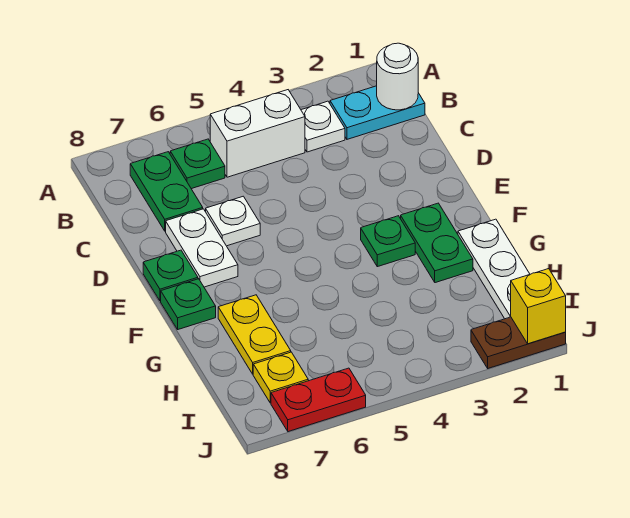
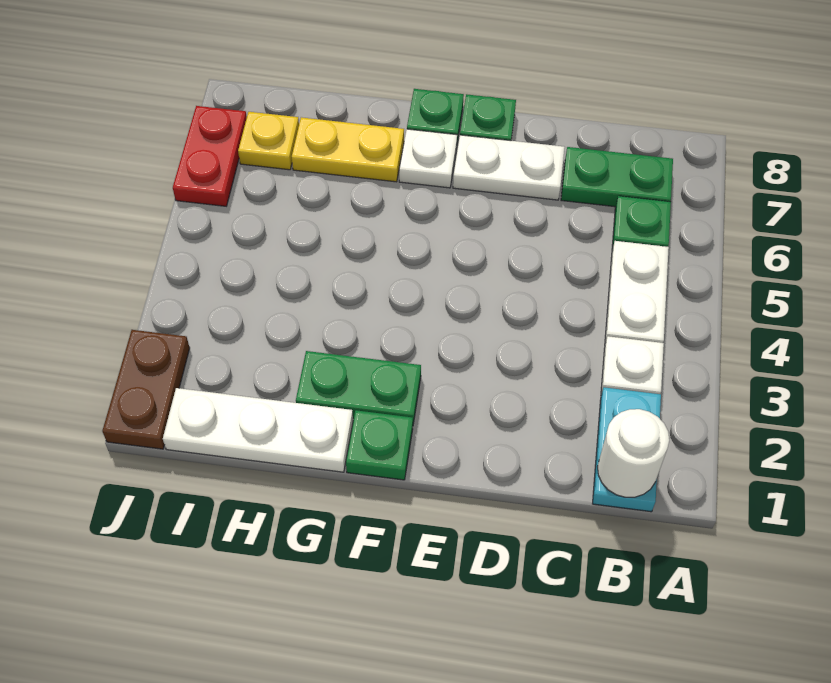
white brick B4:B5 level 1 -> white plate B4:B5 level 1
white plate D6 level 1 -> white plate F7 level 1
green plate F3 level 1 -> green plate F1 level 1
yellow brick J1 level 2 -> none

